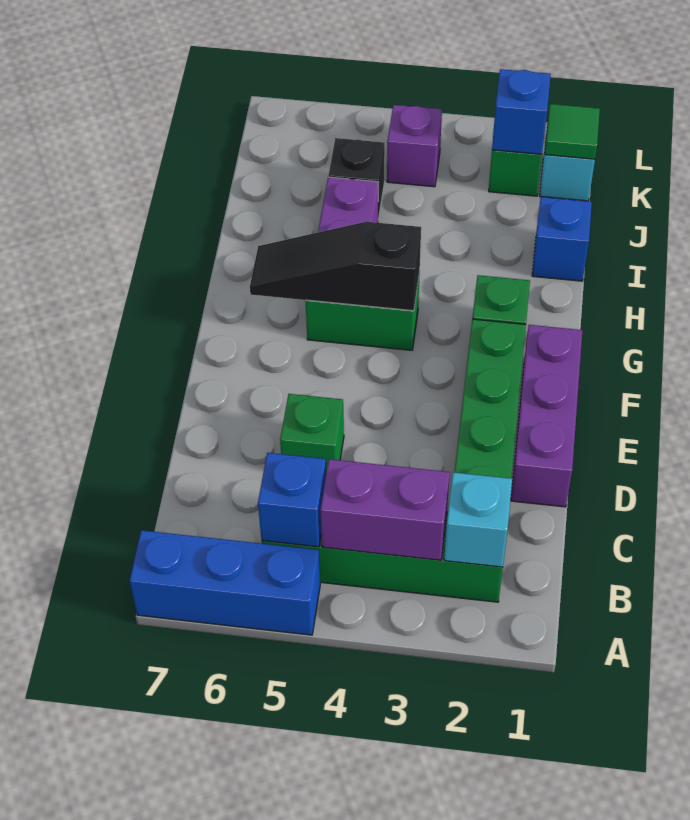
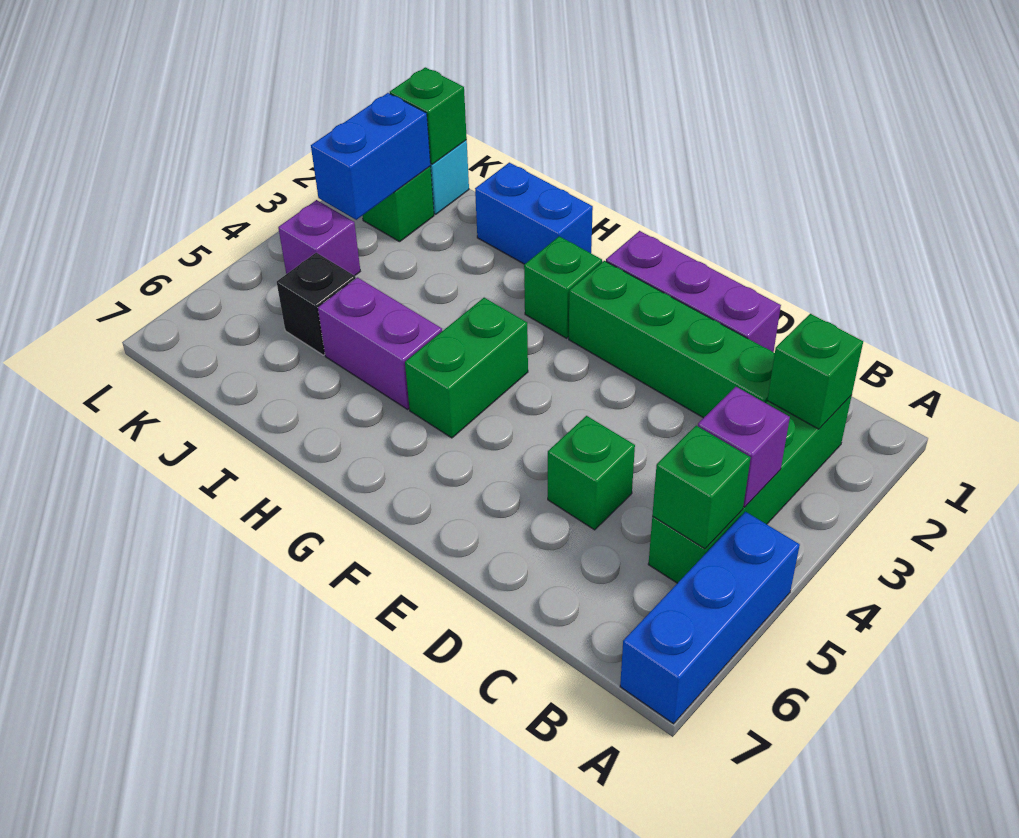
cyan brick B2 level 2 -> green brick B2 level 2
purple brick B3:B4 level 2 -> purple brick B4 level 2
blue brick B5 level 2 -> green brick B5 level 2
black slope G4:G6 level 2 top 4 -> none
blue brick I1 level 1 -> blue brick H1:I1 level 1
green tile K1 level 2 -> green brick K1 level 2
blue brick K2 level 2 -> blue brick K2:K3 level 2

